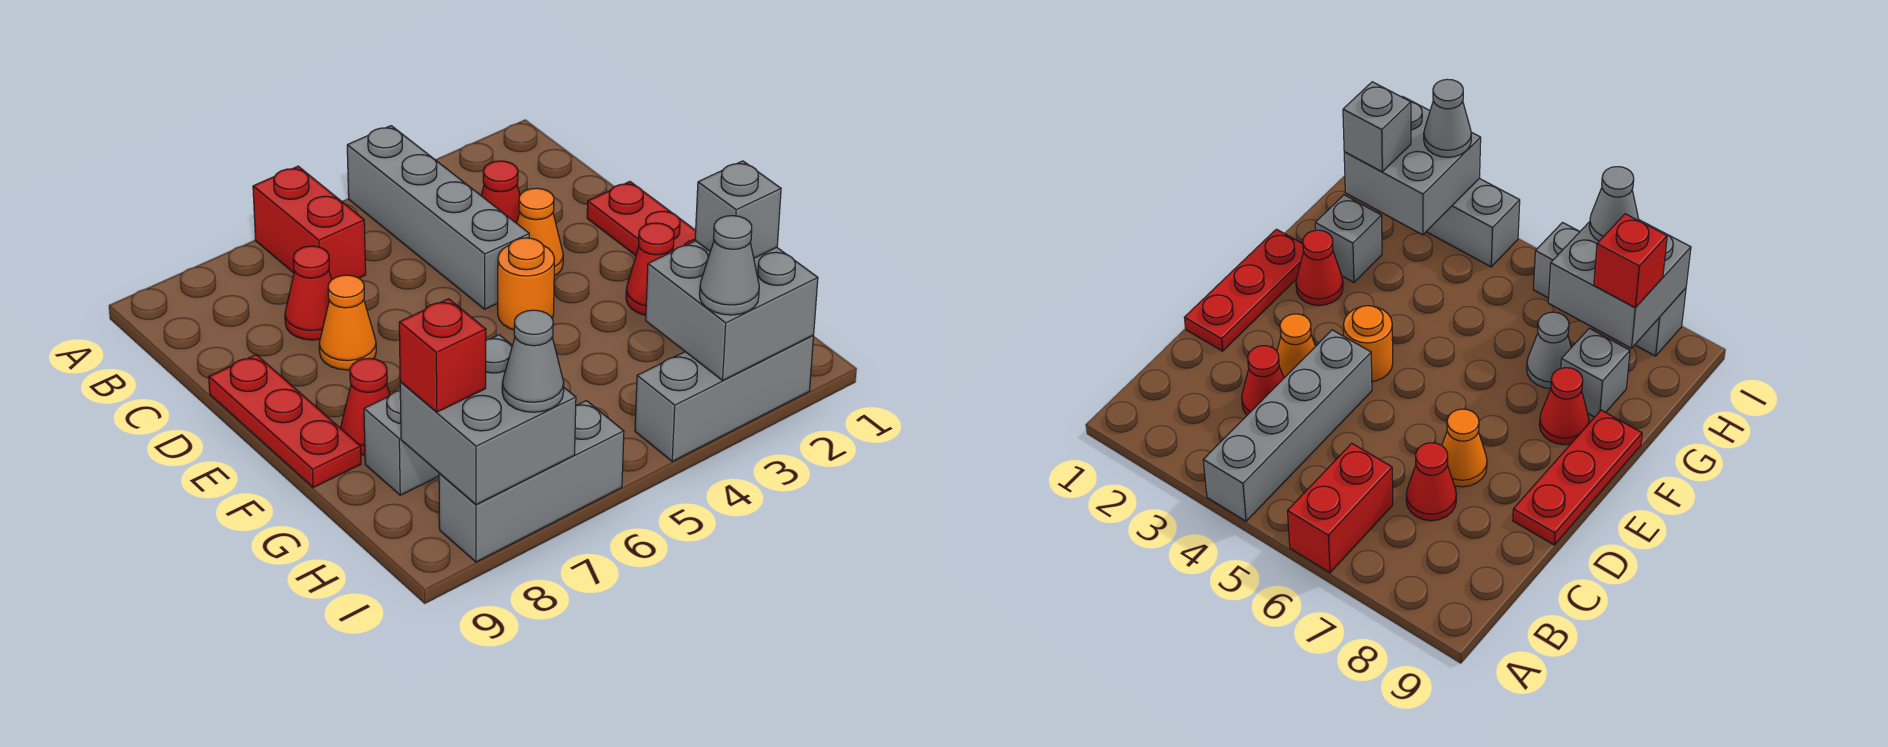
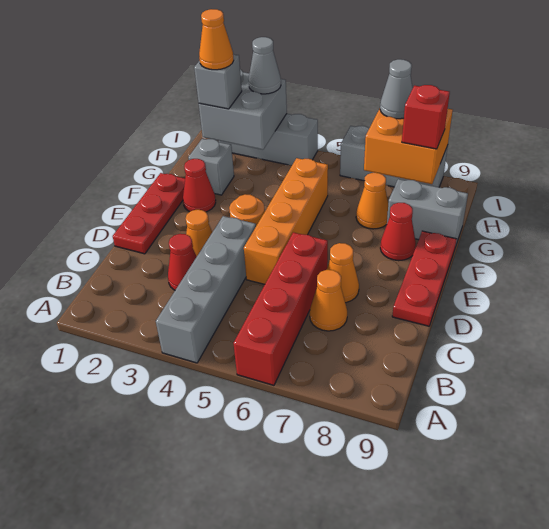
red brick A6:B6 level 1 -> red brick A6:D6 level 1
red cone C7 level 1 -> orange cone C7 level 1
none -> orange brick D5:G5 level 1
grey cone G7 level 1 -> orange cone G7 level 1
grey brick G8 level 1 -> grey brick G8:G9 level 1
none -> orange cone H2 level 4
grey brick H7:I8 level 2 -> orange brick H7:I8 level 2

